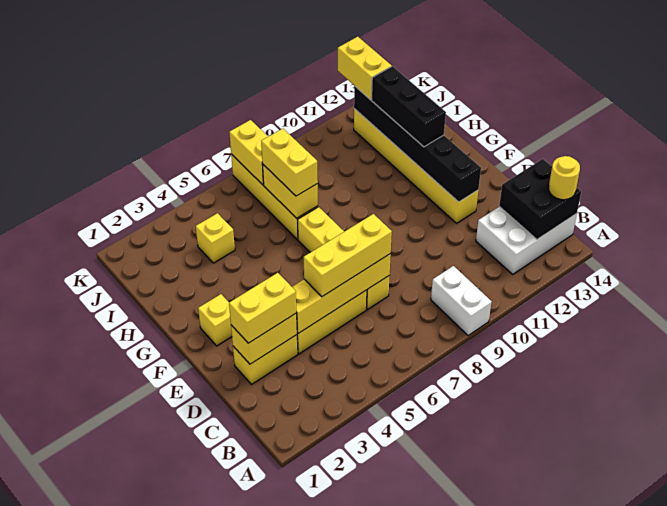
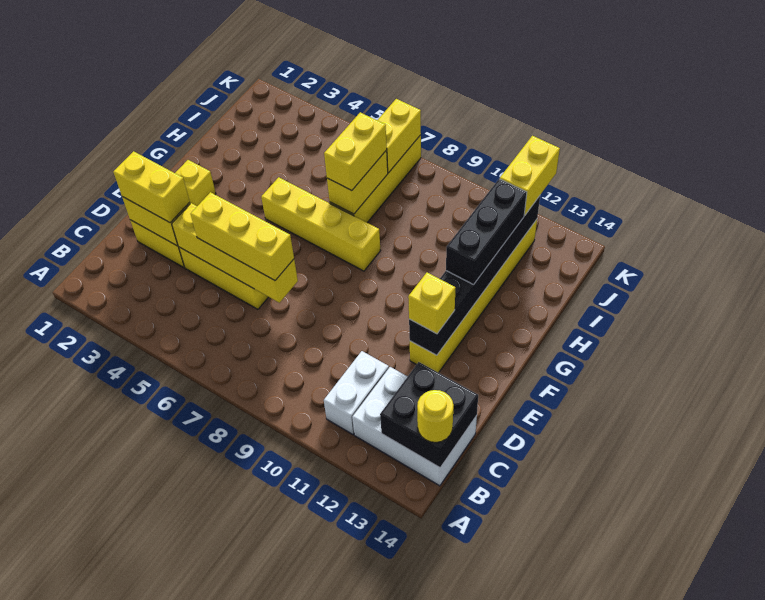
white brick A9:B9 level 1 -> white brick B11:C11 level 1
yellow brick D7:G7 level 1 -> yellow brick G5:G8 level 1
yellow brick I4 level 1 -> yellow brick E12 level 3

